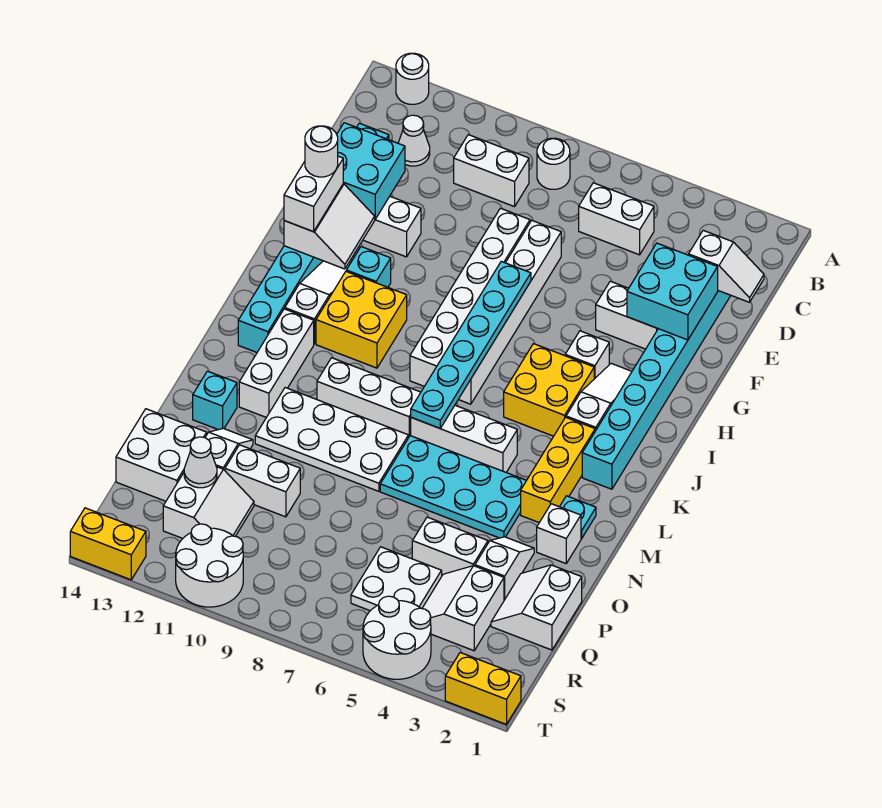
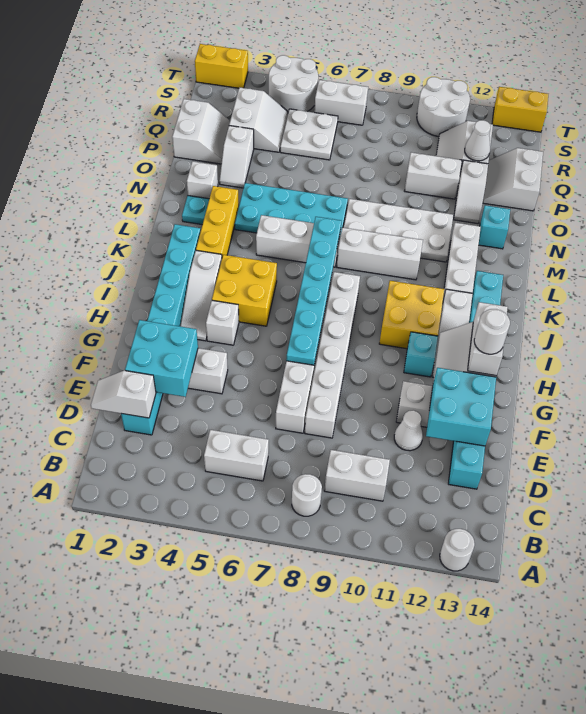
white cone C12 level 1 -> white cone E11 level 1
white brick P4:P5 level 1 -> white brick S6:S7 level 1
white brick P13:Q14 level 1 -> white slope P13:Q14 level 1 top 14

